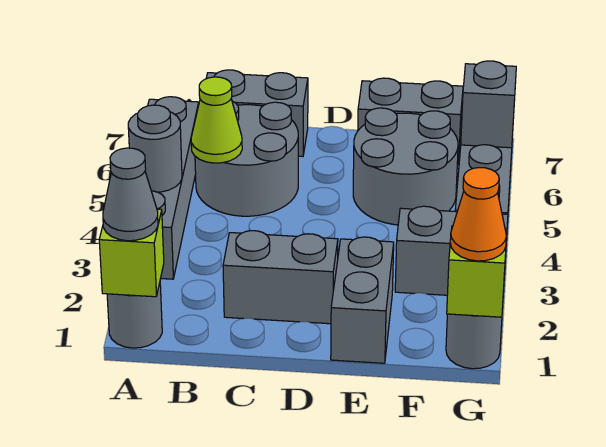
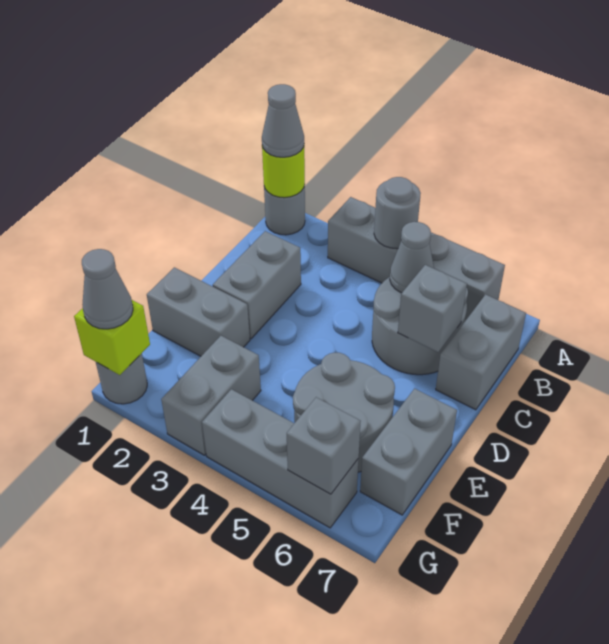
lime brick A1 level 2 -> lime round brick A1 level 2
lime cone B5 level 2 -> grey cone B5 level 2
none -> grey brick C6 level 2
orange cone G1 level 3 -> grey cone G1 level 3

